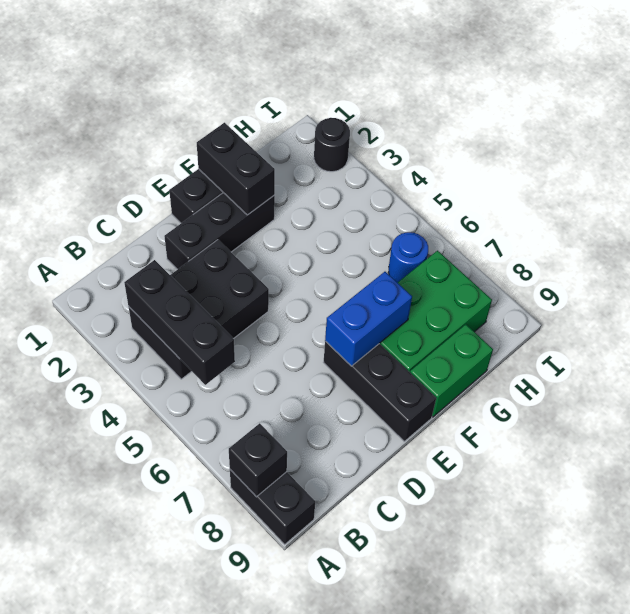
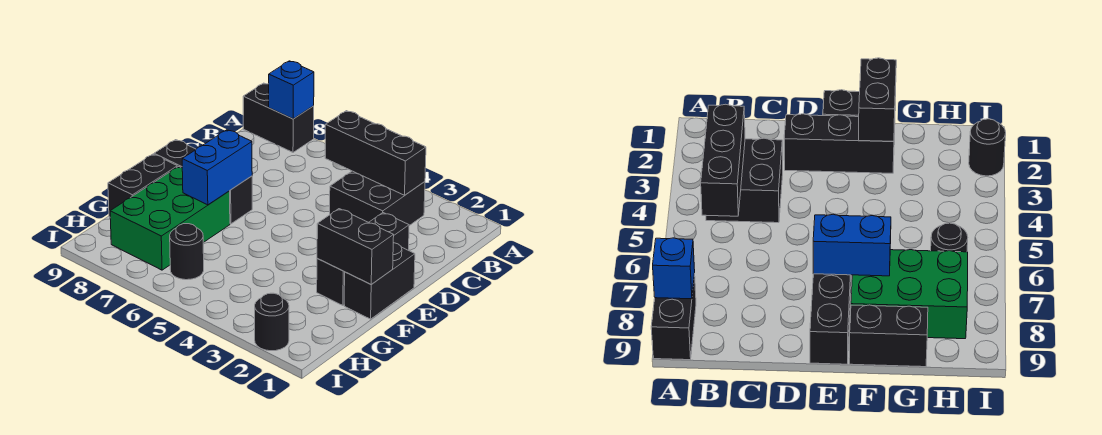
black brick A8 level 2 -> blue brick A8 level 2
black brick B3:D4 level 1 -> black brick B3:C4 level 1
green brick F9:G9 level 1 -> black brick F9:G9 level 1
blue round brick H6 level 1 -> black round brick H6 level 1

